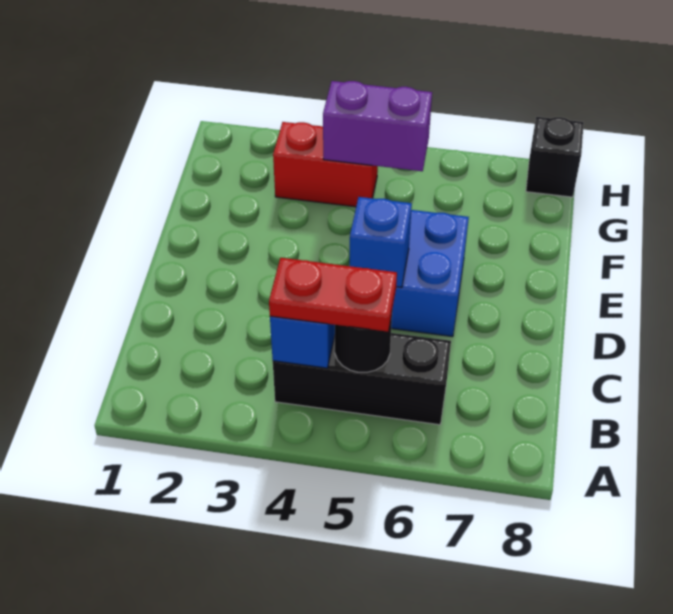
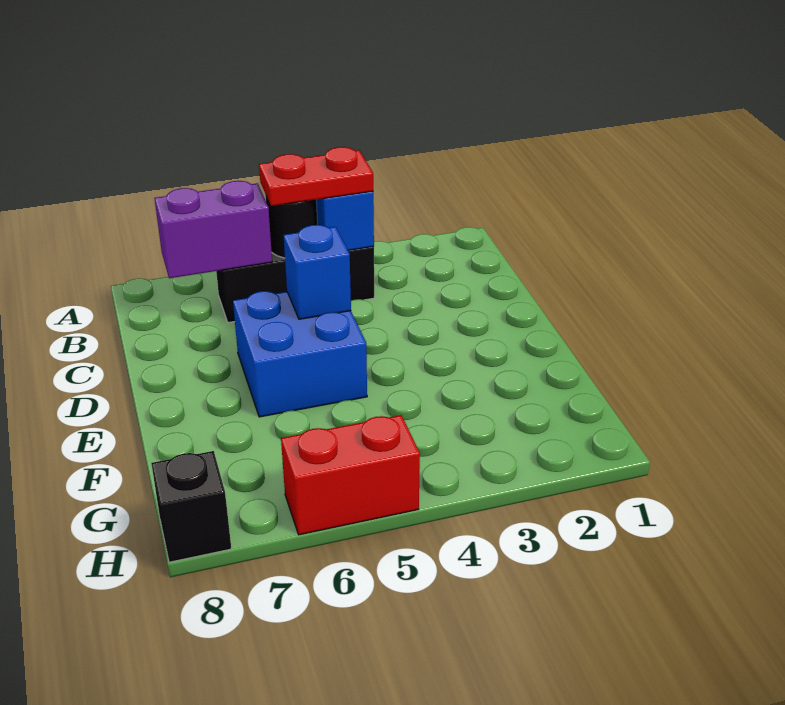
red brick G3:G4 level 1 -> red brick H5:H6 level 1
purple brick G4:G5 level 2 -> purple brick B6:B7 level 2

